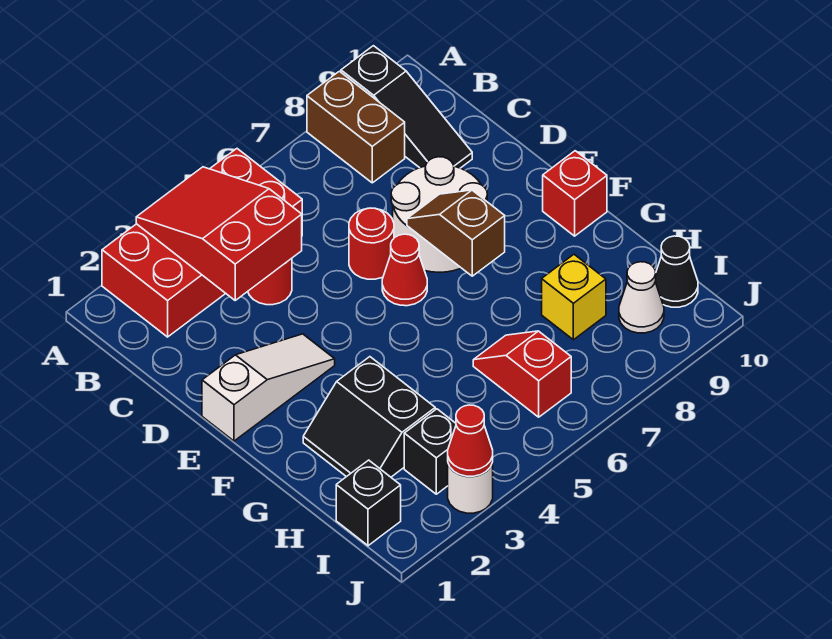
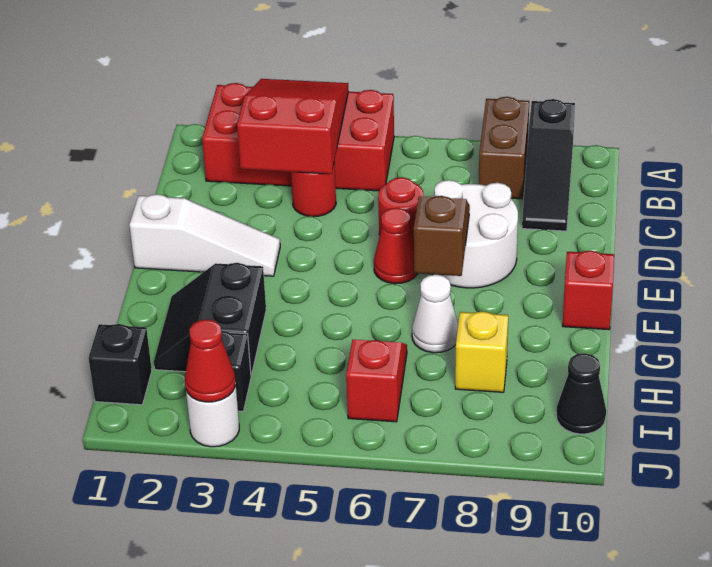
white cone I9 level 1 -> white cone G7 level 1

